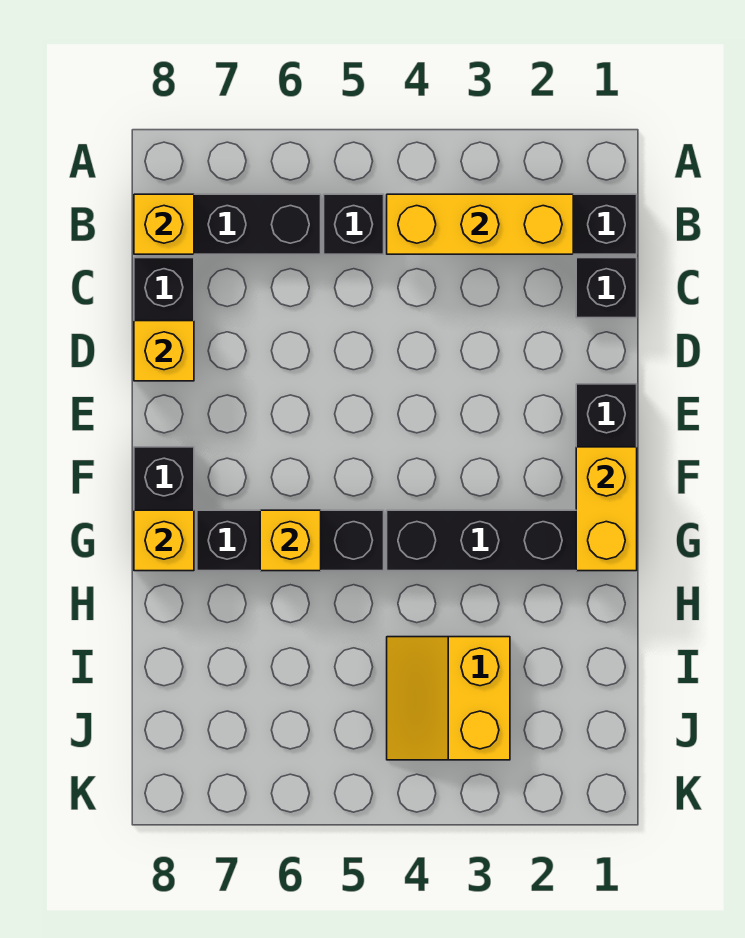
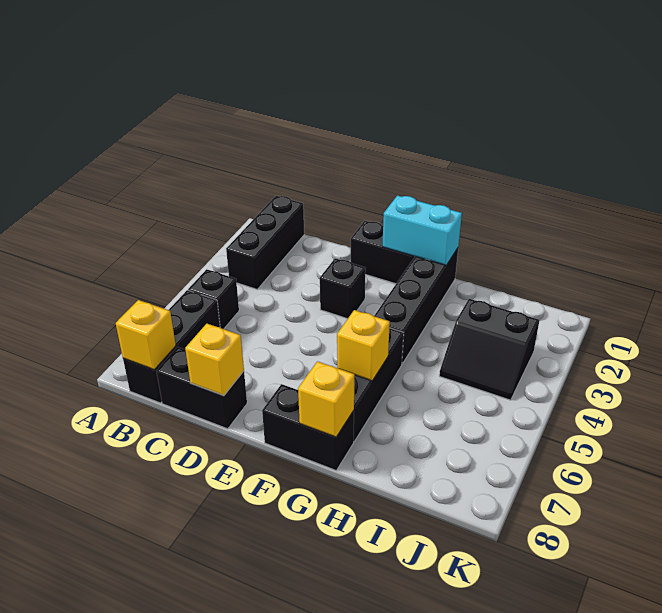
yellow brick B2:B4 level 2 -> none
black brick C1 level 1 -> black brick E3 level 1
yellow brick F1:G1 level 2 -> cyan brick F1:G1 level 2
yellow slope I3:J4 level 1 top 3 -> black slope I3:J4 level 1 top 3

